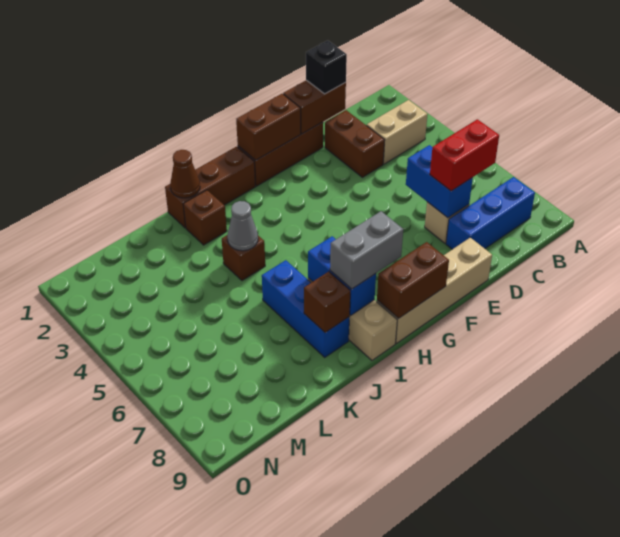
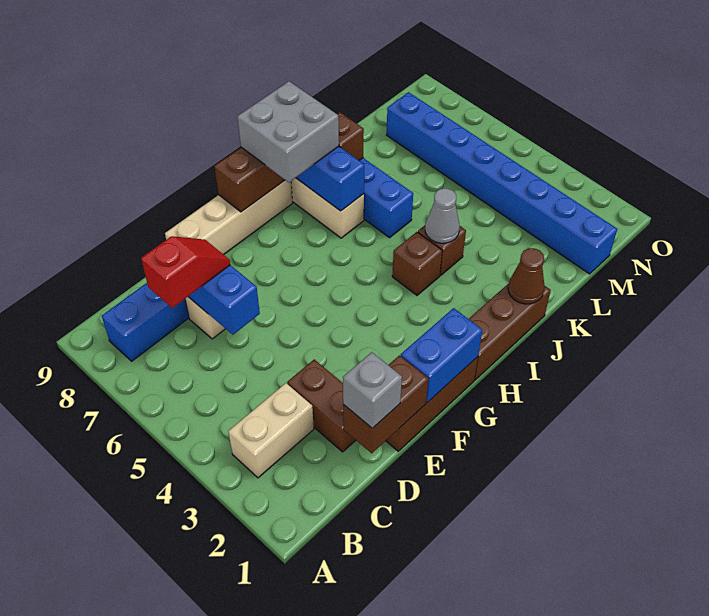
red brick C7:D7 level 3 -> red slope C7:D7 level 3 top C
black brick D1 level 3 -> grey brick D1 level 3
brown brick F1:G1 level 2 -> blue brick F1:G1 level 2
grey brick H8:I8 level 3 -> grey brick H8:I9 level 3
brown brick J2 level 1 -> brown brick I4 level 1
none -> blue brick M1:M8 level 1

